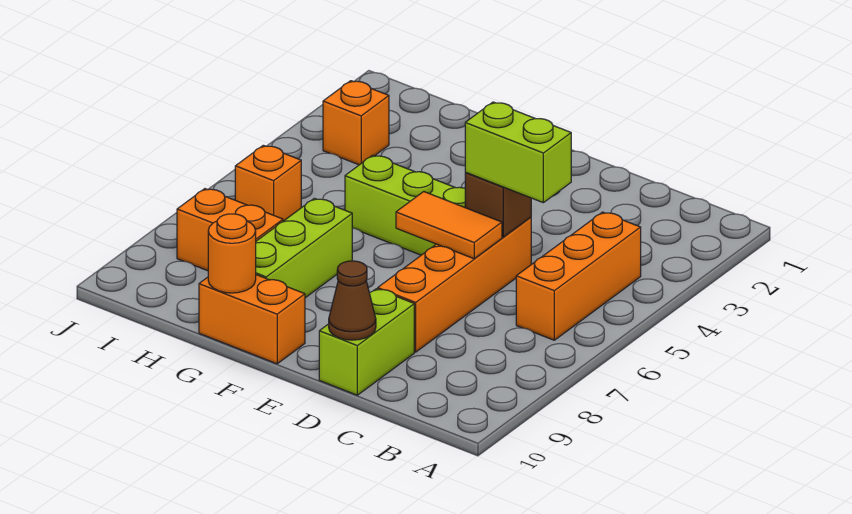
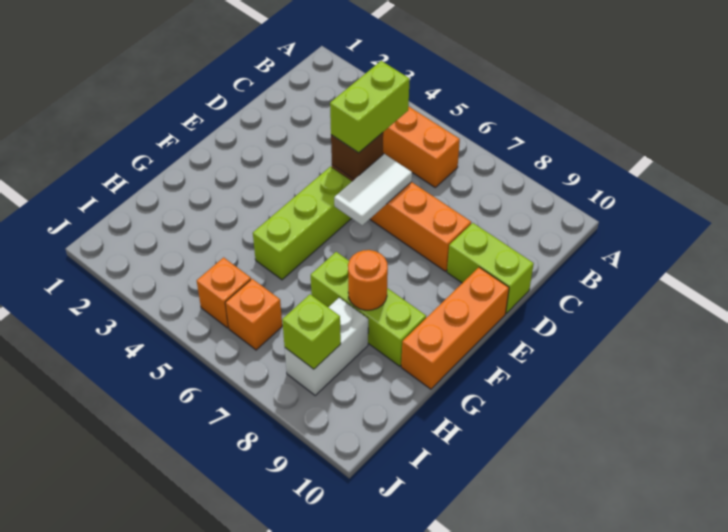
orange tile D6:E6 level 2 -> white tile D6:E6 level 2
brown cone D10 level 2 -> none
orange brick F10:G10 level 1 -> orange brick E10:G10 level 1
orange round brick G10 level 2 -> orange round brick G8 level 2
orange brick H8:I8 level 1 -> white brick H8:I8 level 1
orange brick I3 level 1 -> orange brick I5 level 1
none -> lime brick I8 level 2

